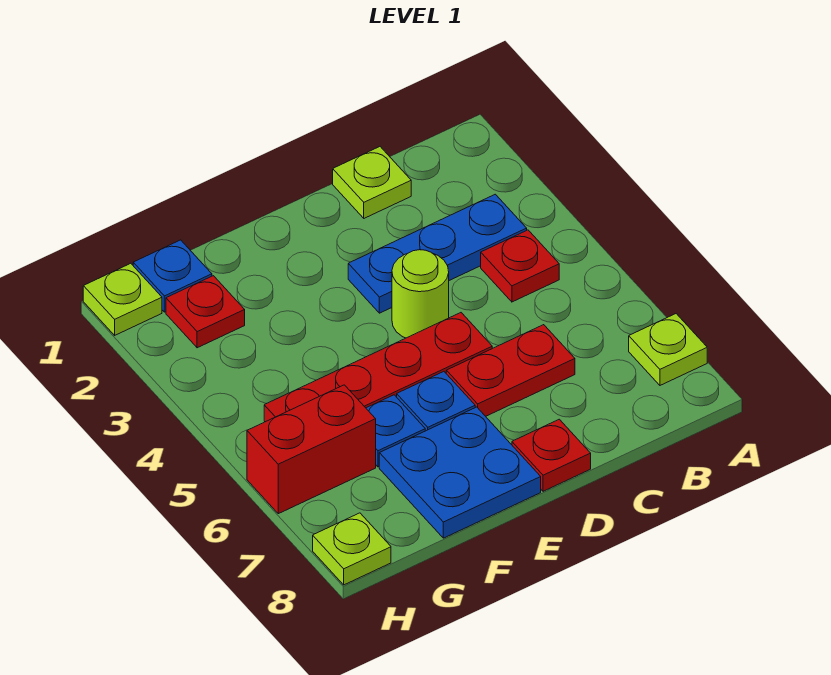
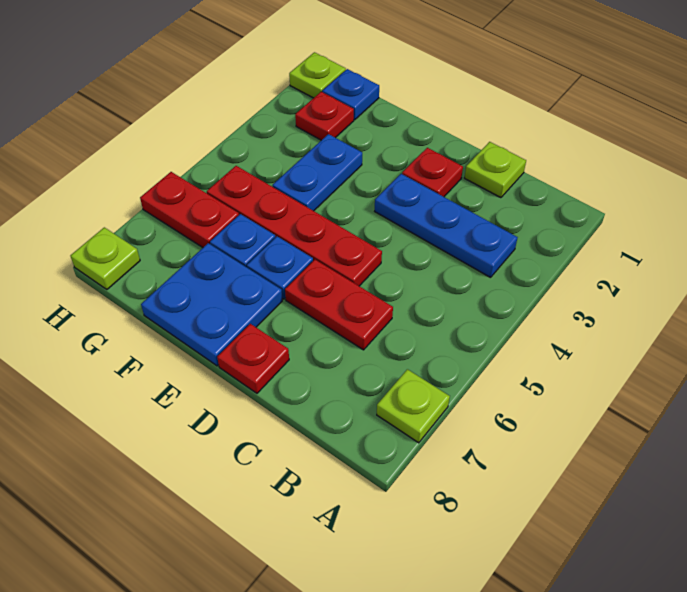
red plate B4 level 1 -> red plate D2 level 1
lime round brick D4 level 1 -> none
none -> blue plate F3:F4 level 1
red brick G6:H6 level 1 -> red plate G6:H6 level 1

